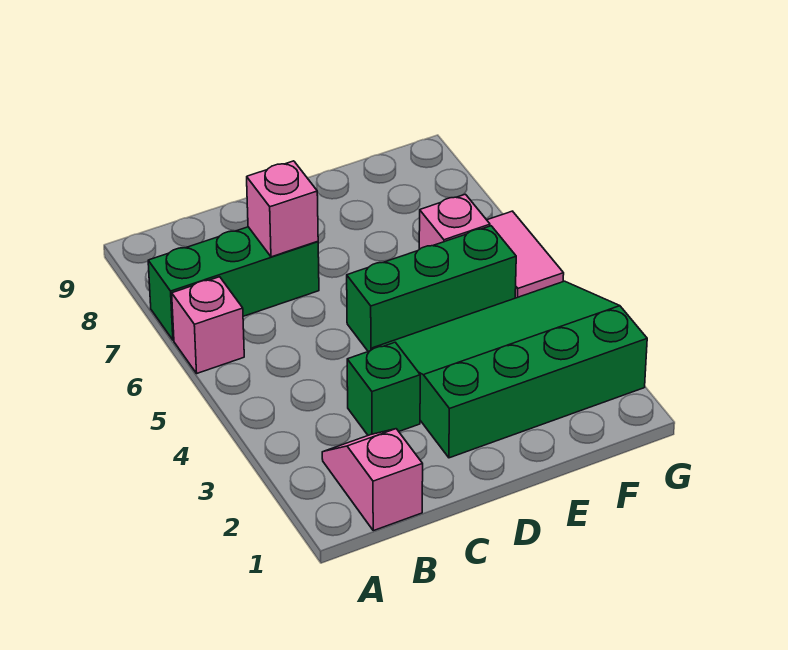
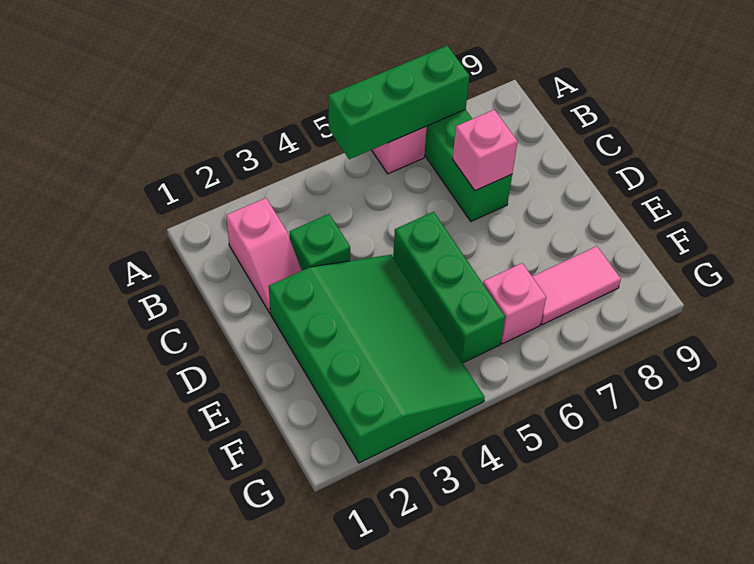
none -> green brick A5:A7 level 2
pink slope B1:B2 level 1 top 1 -> pink slope B2:C2 level 1 top B
pink tile G5:G6 level 1 -> pink tile F7:F8 level 1

